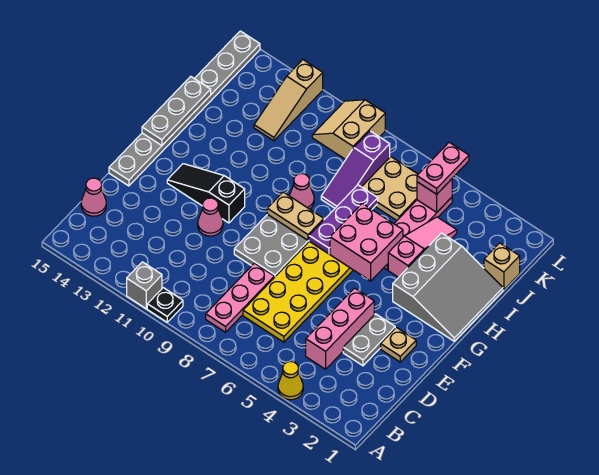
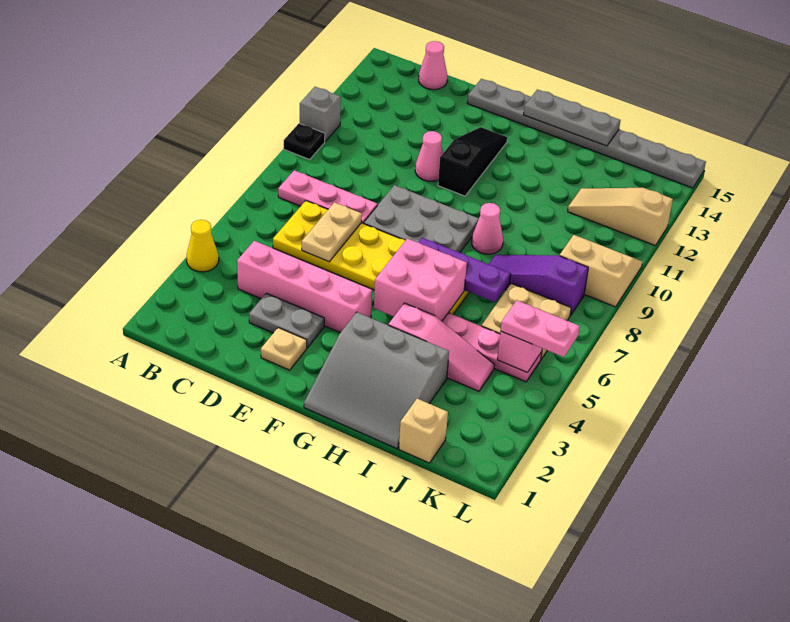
pink brick C4:E4 level 1 -> pink brick C4:F4 level 1
tan plate G8:G9 level 2 -> tan plate D6:D7 level 2

